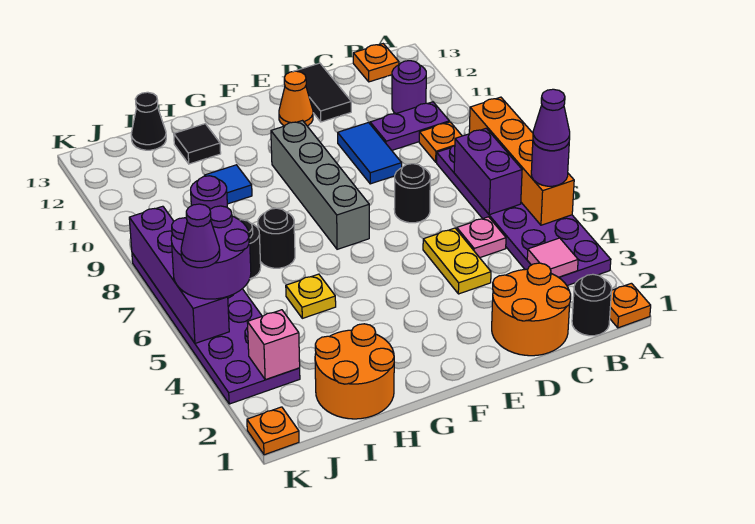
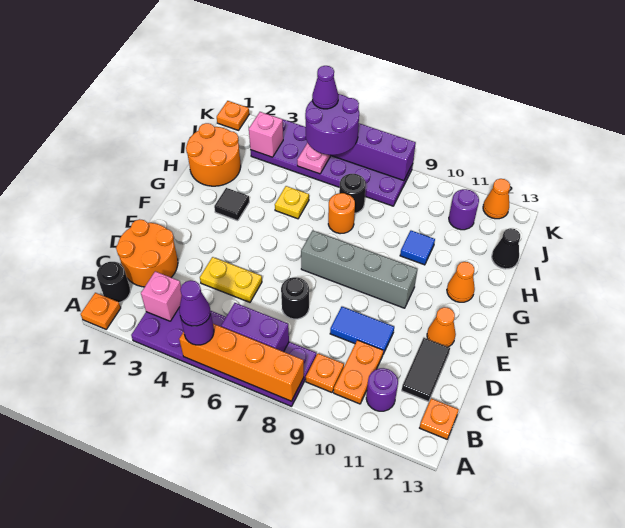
pink tile B3 level 2 -> pink brick B3 level 2
purple plate B10:C10 level 1 -> orange plate B10:C10 level 1
pink plate C5 level 1 -> pink plate J5 level 2
black tile D12:D13 level 1 -> black tile C12:D12 level 1
none -> orange cone G12 level 1
black round brick H7 level 1 -> orange round brick H7 level 1
black tile H12 level 1 -> black tile G3 level 1
purple round brick I9 level 1 -> purple round brick J11 level 1
none -> orange cone K12 level 1

